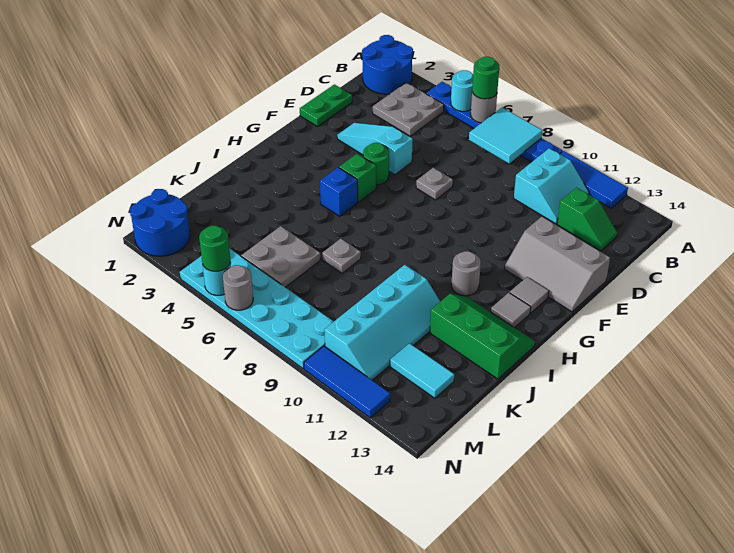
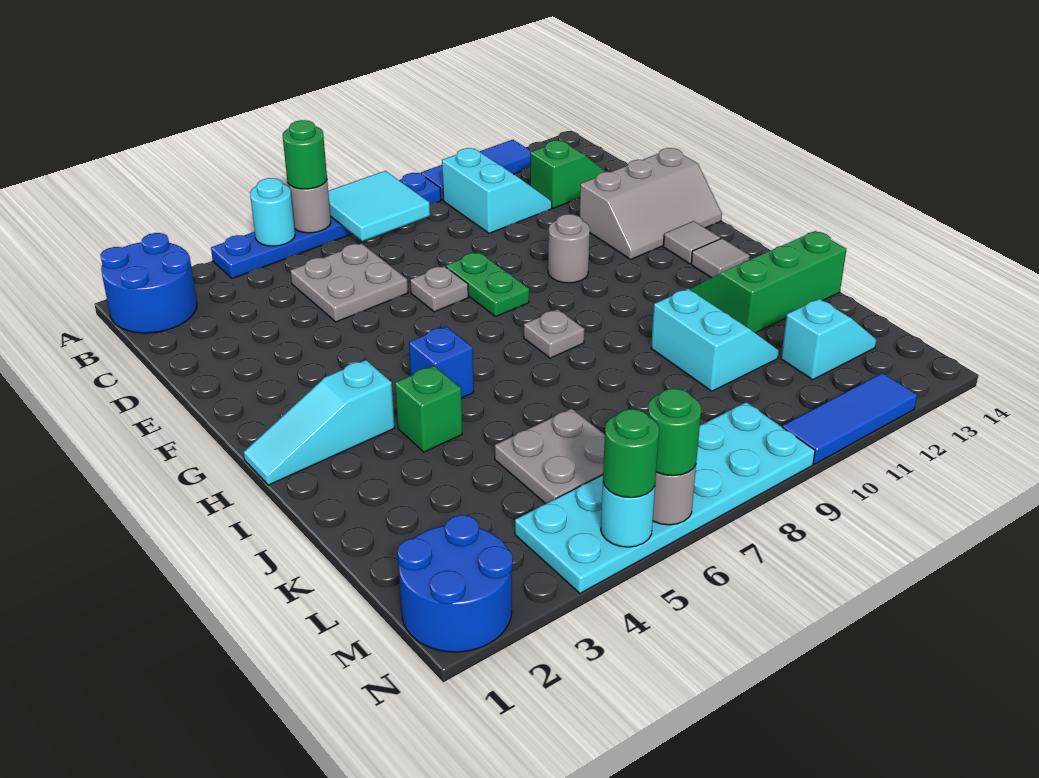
grey plate B3:C4 level 1 -> grey plate C5:D6 level 1
green plate D1:E1 level 1 -> green plate E8:F8 level 1
cyan slope E3:E5 level 1 top 5 -> cyan slope H1:H3 level 1 top 3
green round brick F5 level 1 -> green round brick N6 level 3
green brick G5 level 1 -> green brick I4 level 1
grey round brick H11 level 1 -> grey round brick F10 level 1
grey plate J7 level 1 -> grey plate H8 level 1
cyan slope J10:M11 level 1 top 10 -> cyan slope J10:K11 level 1 top 10
cyan tile L12:L13 level 1 -> cyan slope L12:L13 level 1 top 12

